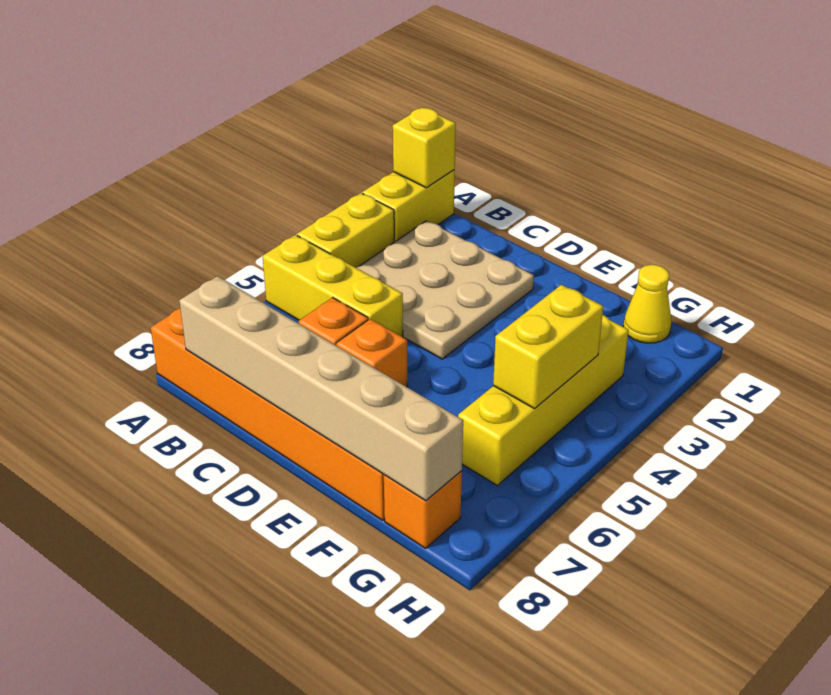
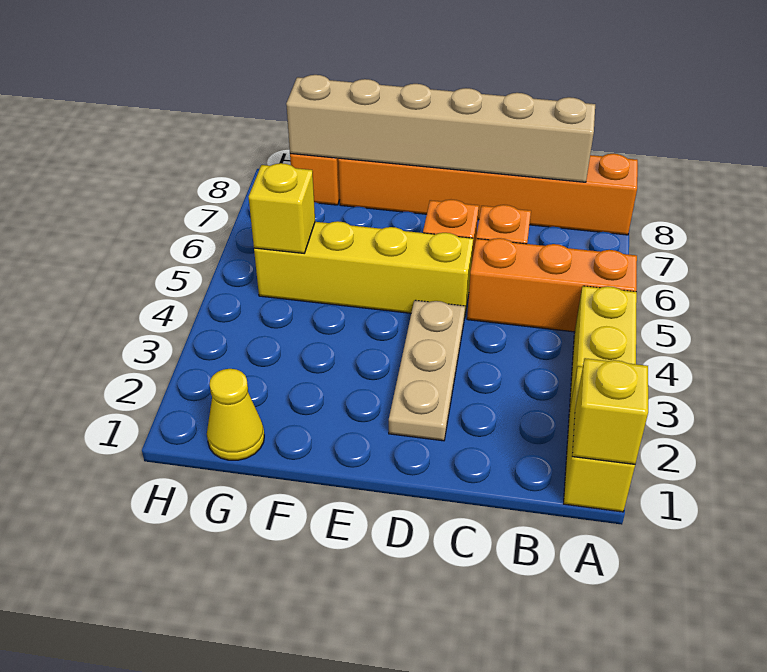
yellow brick A5:C5 level 1 -> orange brick A5:C5 level 1
tan plate B2:D4 level 1 -> tan plate D2:D4 level 1
yellow brick G3:G6 level 1 -> yellow brick D5:G5 level 1
yellow brick G4:G5 level 2 -> yellow brick G5 level 2

